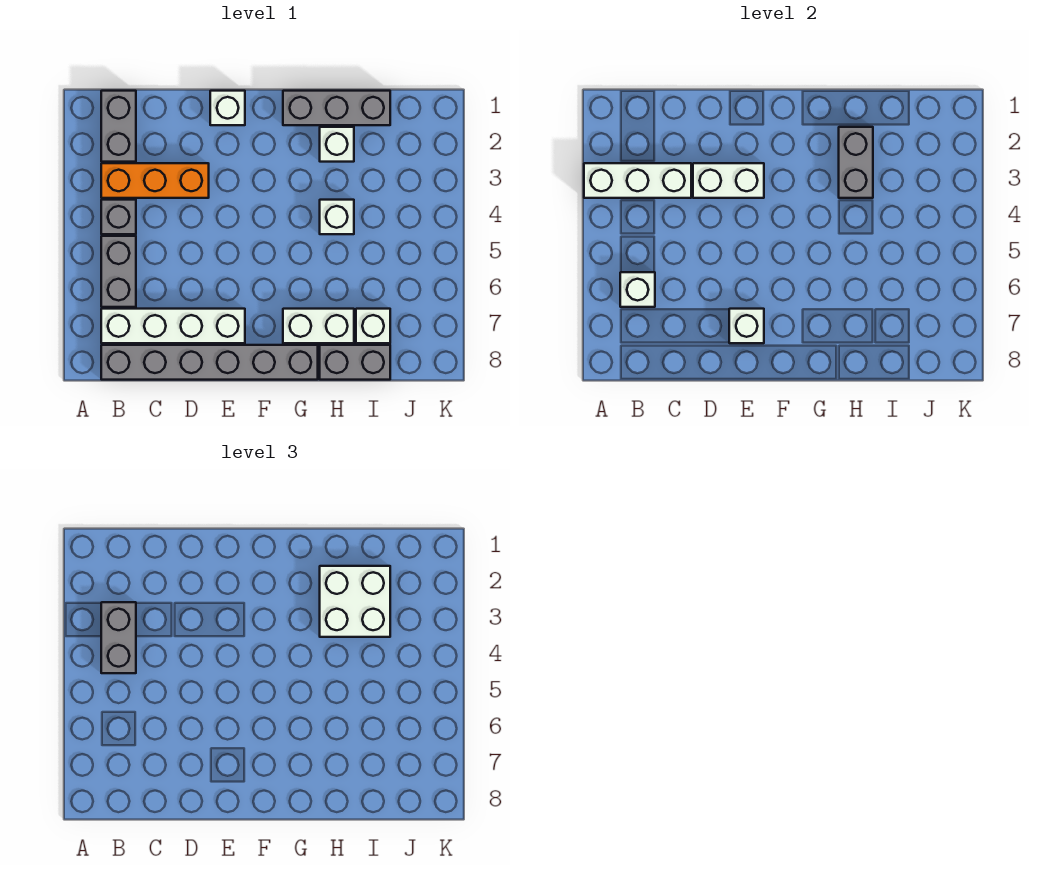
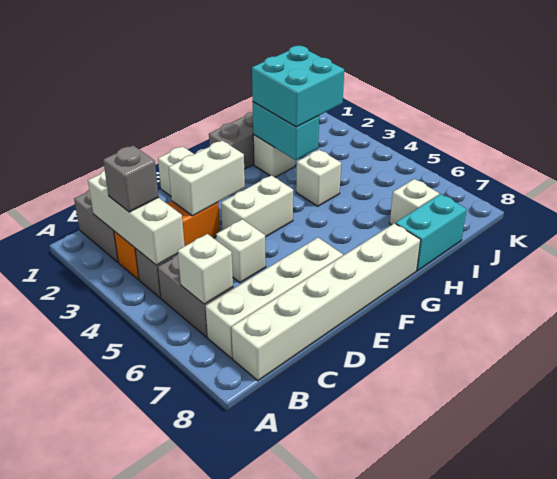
white brick A3:C3 level 2 -> white brick B2:B4 level 2
grey brick B3:B4 level 3 -> grey brick B3 level 3
grey brick B8:G8 level 1 -> white brick B8:G8 level 1
white brick E7 level 2 -> white brick D5 level 1
white brick G7:H7 level 1 -> white brick E4:F4 level 1
grey brick H2:H3 level 2 -> cyan brick H2:H3 level 2
white brick H2:I3 level 3 -> cyan brick H2:I3 level 3
grey brick H8:I8 level 1 -> cyan brick H8:I8 level 1

